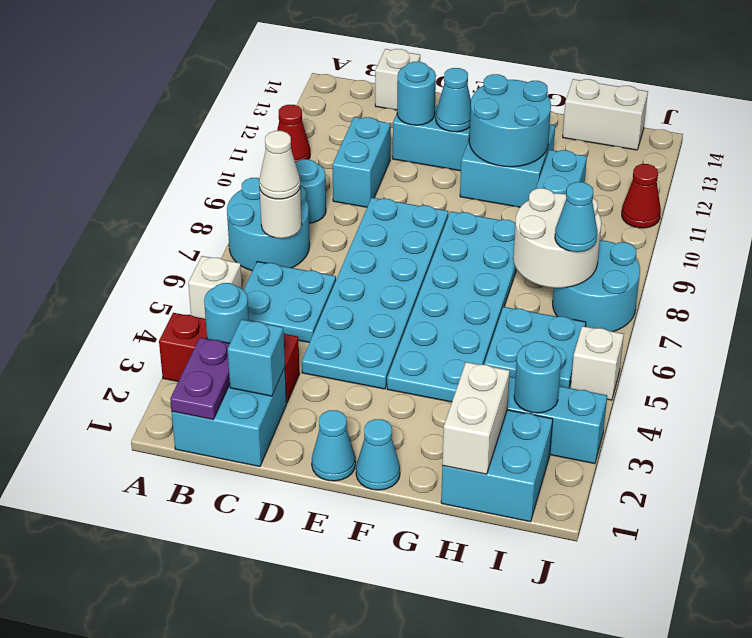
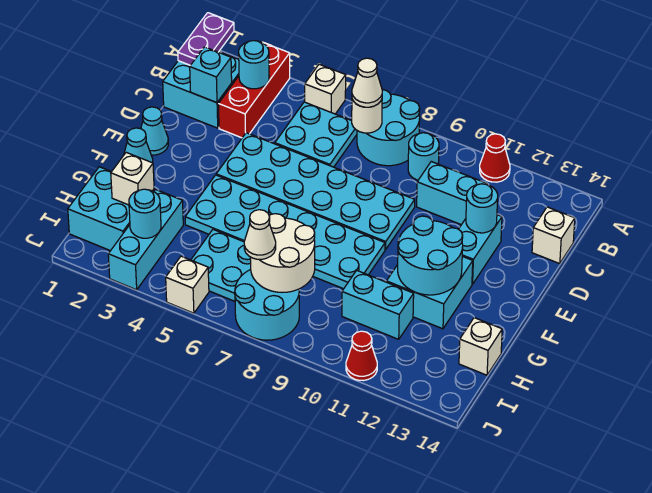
purple plate B1:B2 level 2 -> purple plate A1:B1 level 2
cyan cone E12 level 2 -> none
white brick H1:H2 level 2 -> white brick H2 level 2
white brick H14:I14 level 1 -> white brick H14 level 1
cyan cone I7 level 3 -> white cone I7 level 3

